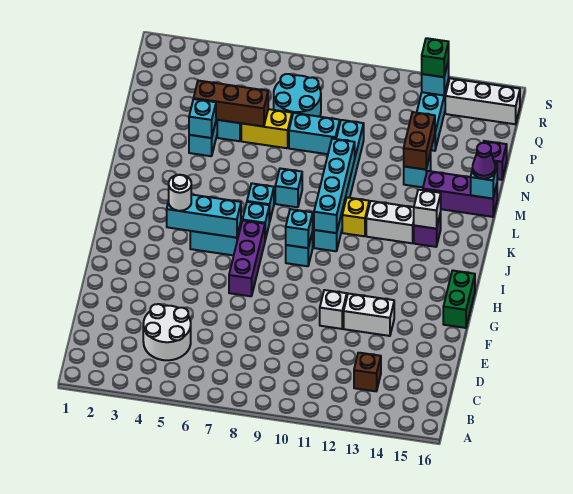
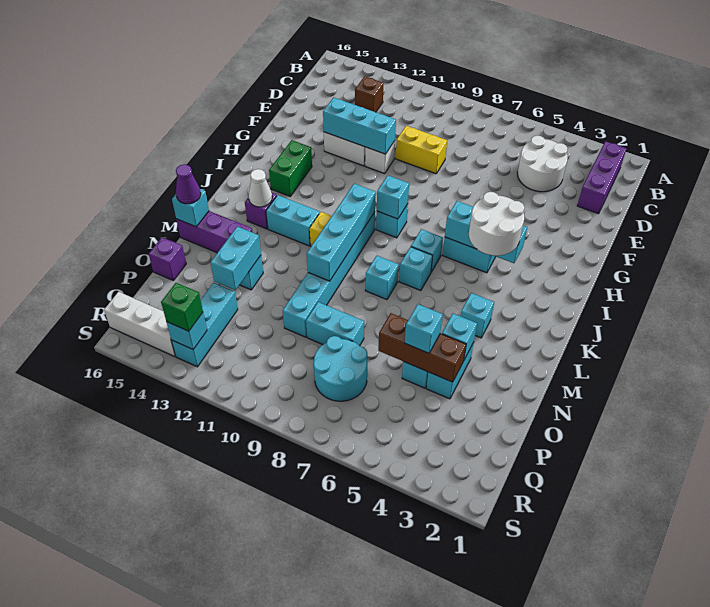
none -> cyan brick F11:F13 level 2
purple brick G7:I7 level 1 -> purple brick B2:D2 level 1
green brick G16:H16 level 1 -> green brick H14:I14 level 1
white round brick I4 level 3 -> white round brick I4:J5 level 3
white brick K12:K13 level 1 -> cyan brick K12:K13 level 1
white brick K14 level 2 -> white cone K14 level 2
none -> cyan brick L4 level 1
brown brick N13:O13 level 2 -> cyan brick N13:O13 level 2
none -> cyan brick O5 level 3
yellow brick O6:O7 level 1 -> yellow brick E9:E10 level 1

